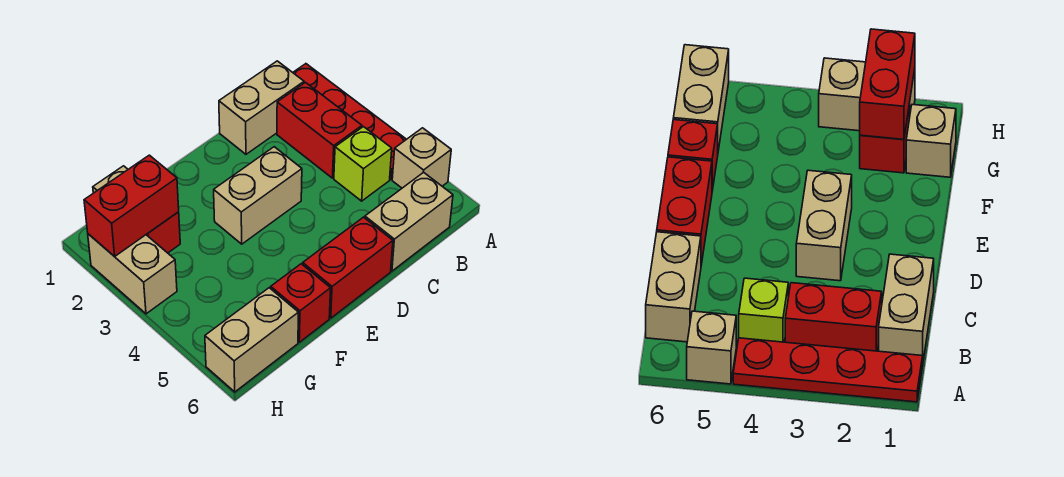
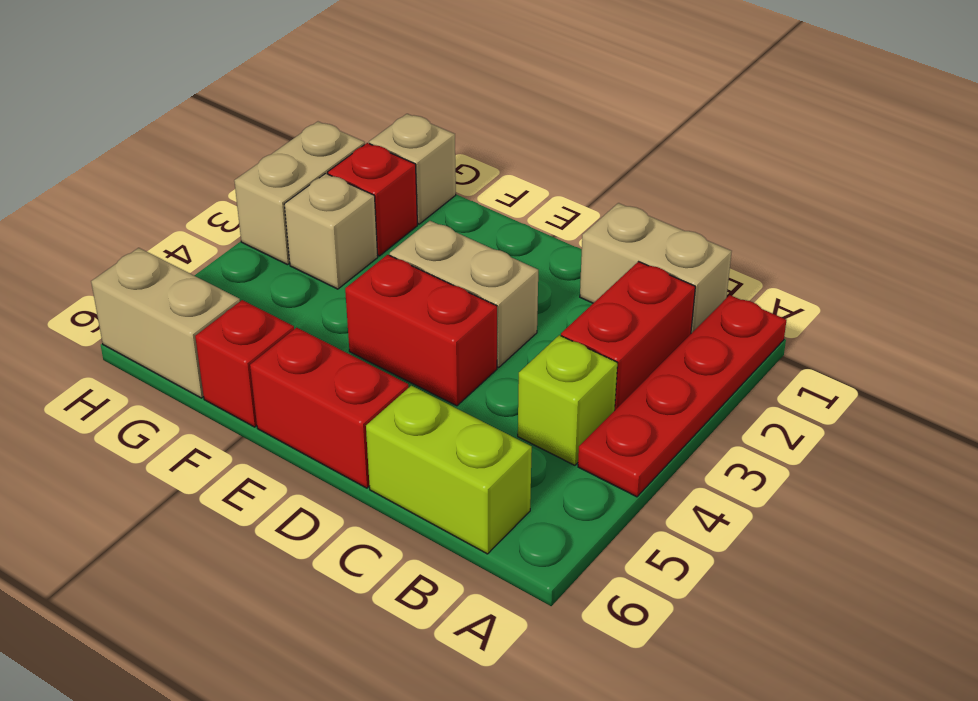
tan brick A5 level 1 -> tan brick G3 level 1
tan brick B6:C6 level 1 -> lime brick B6:C6 level 1
red brick G2:H2 level 2 -> red brick D4:E4 level 1

